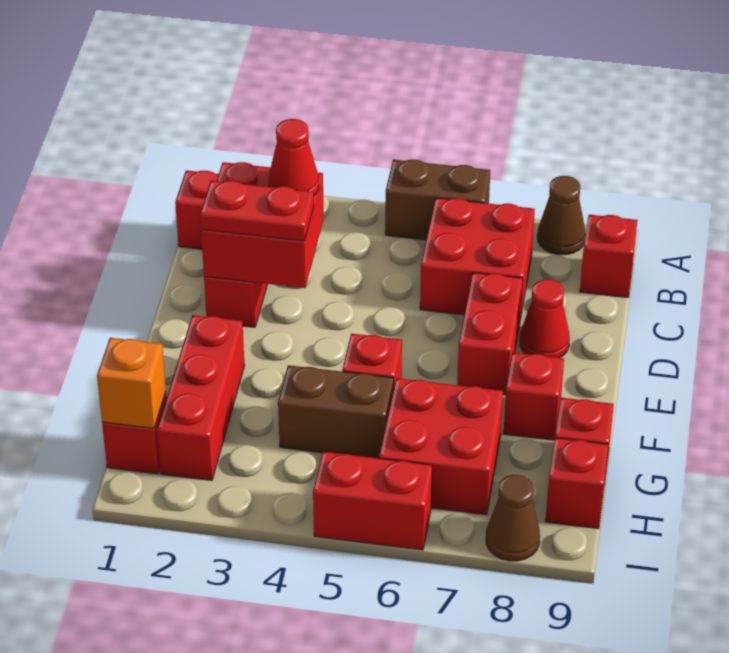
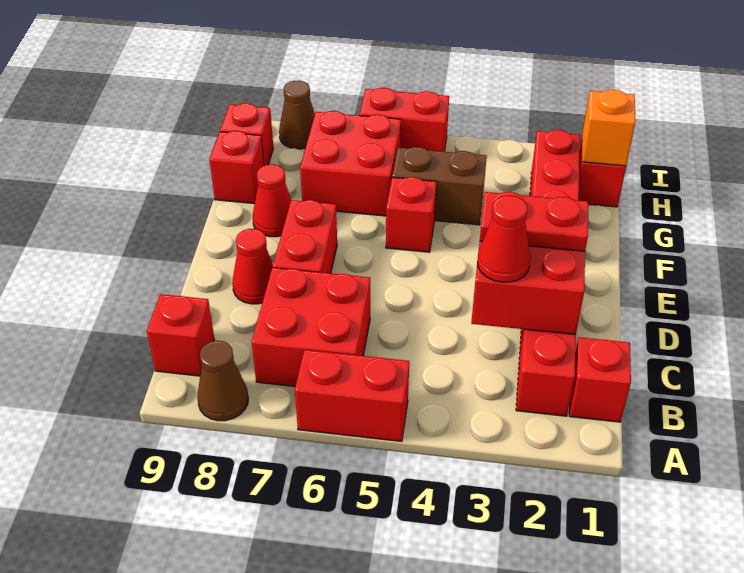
brown brick A5:A6 level 1 -> red brick A5:A6 level 1
red brick F8 level 1 -> red cone F8 level 1

